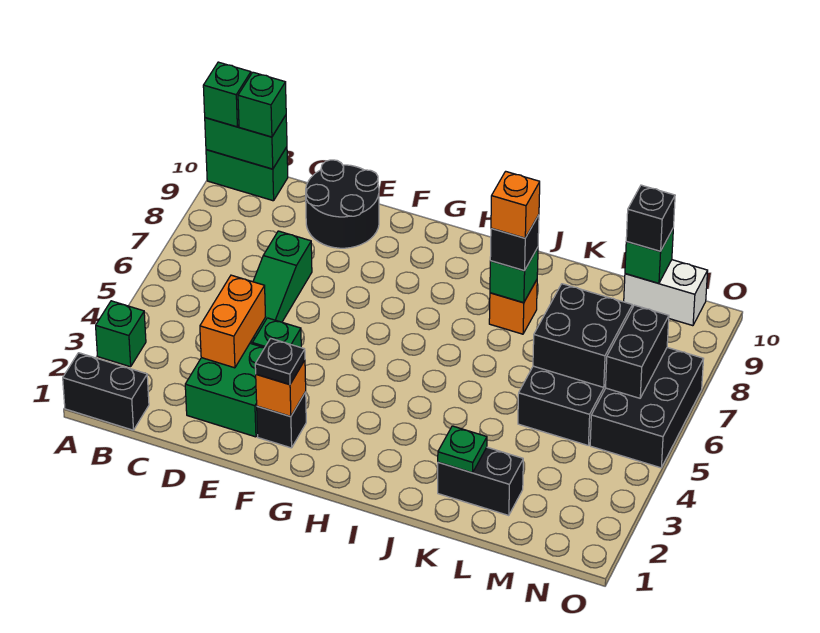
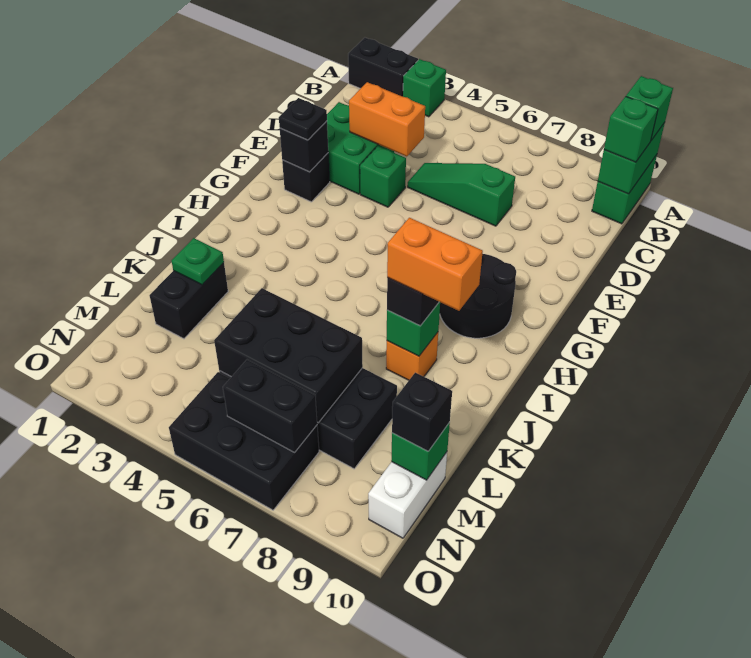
black brick A1:B1 level 1 -> black brick A1:A2 level 1
black round brick D9:E10 level 1 -> black round brick G8:H9 level 1
orange brick F2 level 2 -> black brick F2 level 2
orange brick J8 level 4 -> orange brick J8:J9 level 4
black brick L6:M7 level 2 -> black brick L5:M7 level 2

